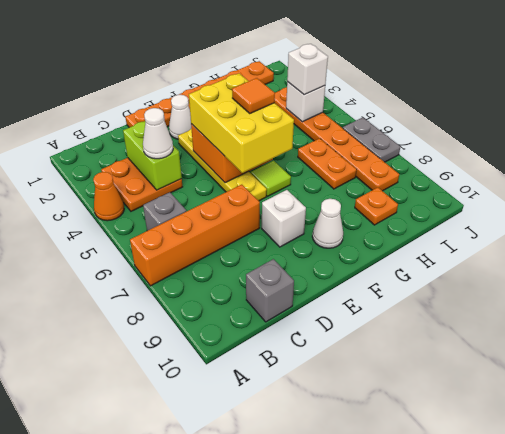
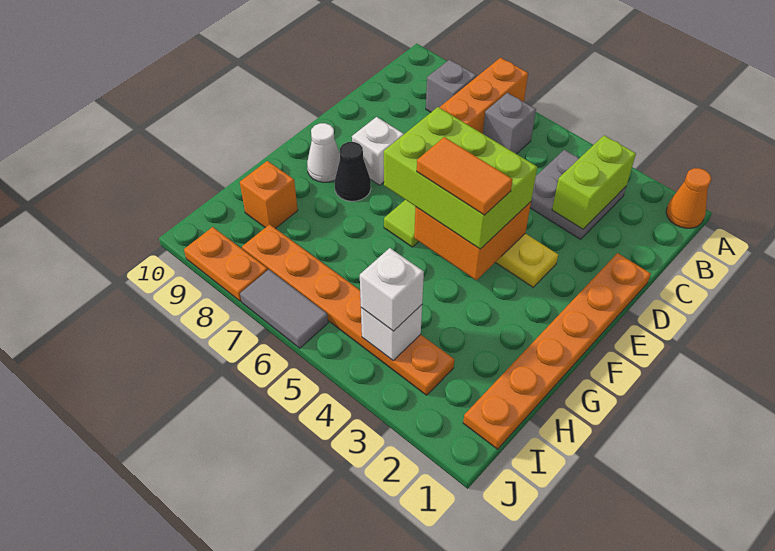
orange cone A4 level 1 -> orange cone A1 level 1
orange plate B3:C4 level 1 -> grey plate B3:C4 level 1
lime brick C3:C4 level 2 -> lime brick B3:C3 level 2
white cone C4 level 3 -> none
grey brick C10 level 1 -> grey brick B8 level 1
white cone E2 level 1 -> none
yellow brick E4:F6 level 3 -> lime brick E4:F6 level 3
orange tile F5 level 4 -> orange tile F4:F5 level 4
none -> black cone F8 level 1
orange plate H6:H7 level 1 -> orange plate J8:J9 level 1
orange plate H9 level 1 -> orange brick H9 level 1
grey plate J6:J7 level 1 -> grey tile J6:J7 level 1

